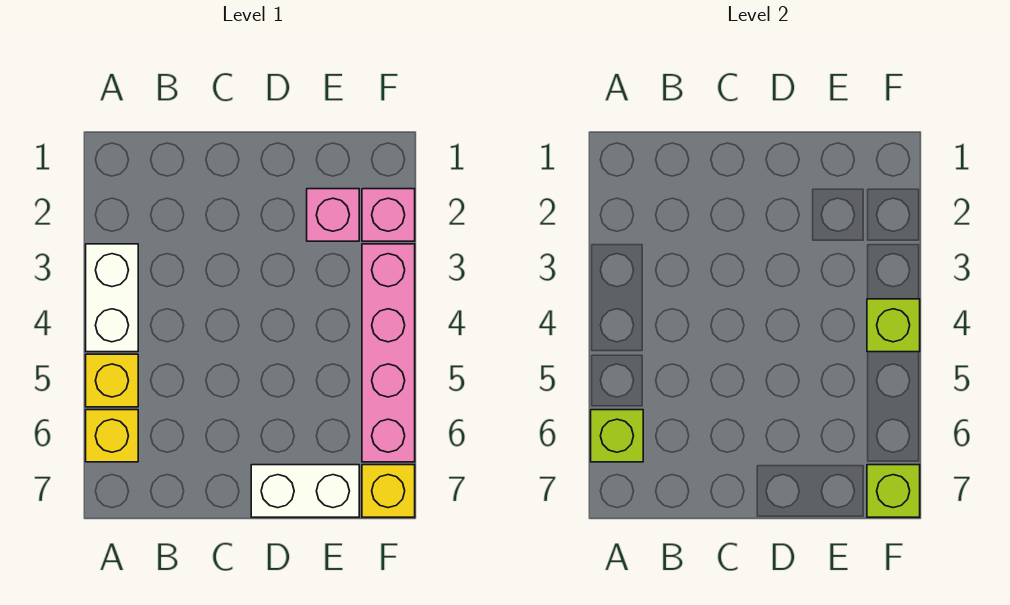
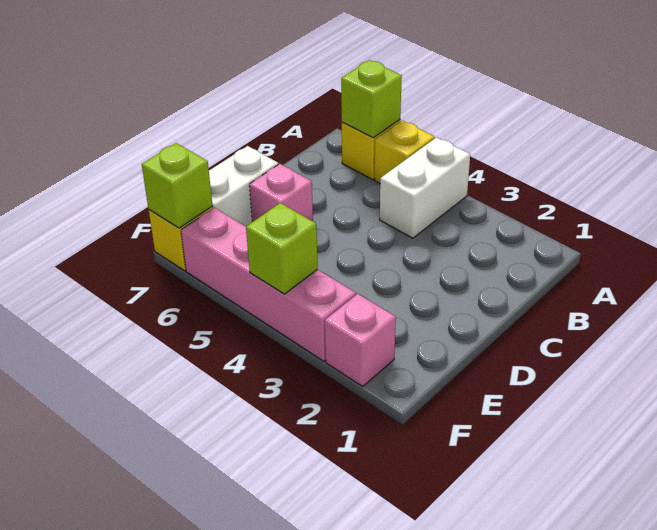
white brick A3:A4 level 1 -> white brick A4:B4 level 1
pink brick E2 level 1 -> pink brick D6 level 1

